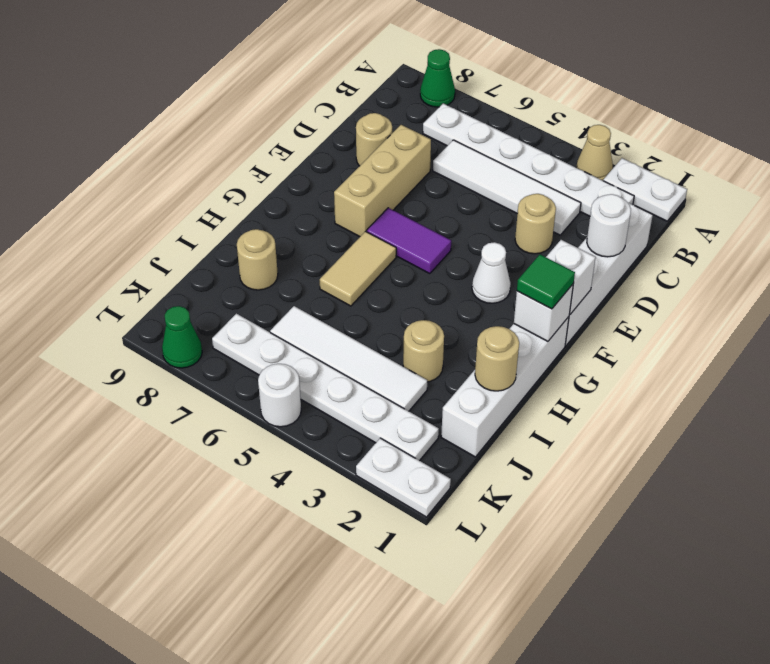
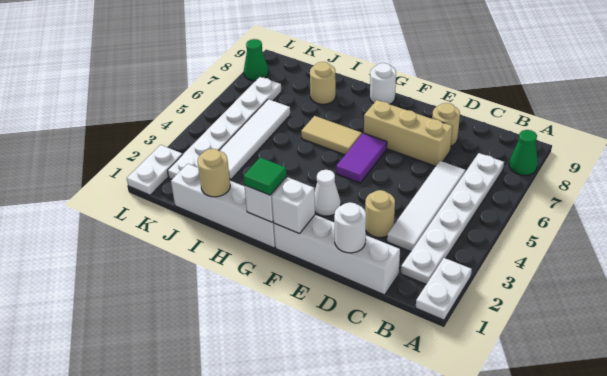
tan cone A3 level 1 -> none
tan round brick I3 level 1 -> none
white round brick L5 level 1 -> white round brick G9 level 1

